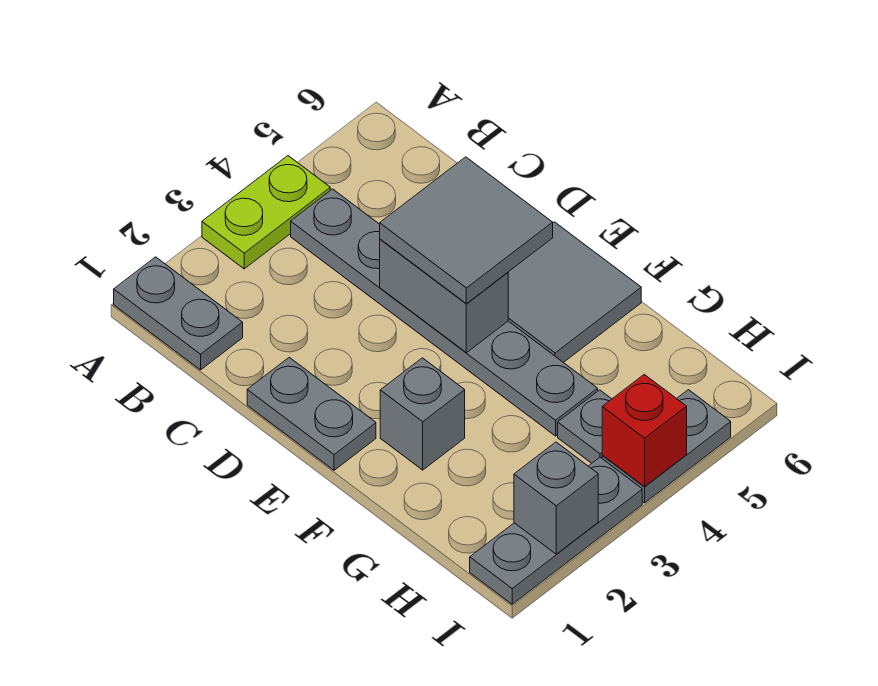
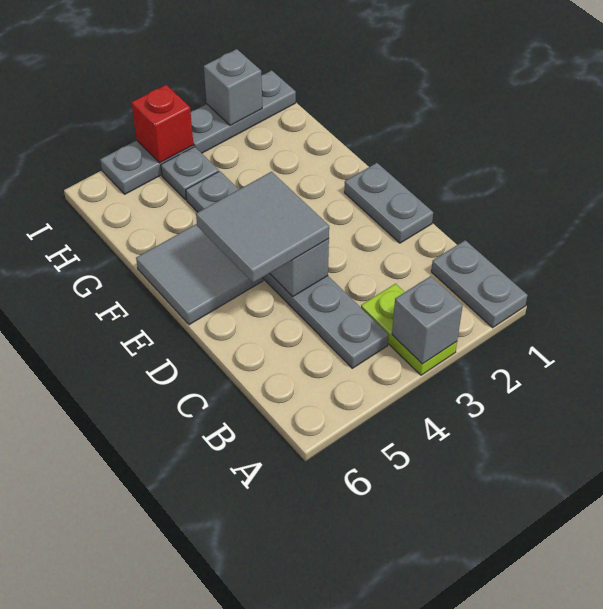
lime plate A3:A4 level 1 -> lime plate A3:B3 level 1
grey brick F2 level 1 -> grey brick A3 level 2

